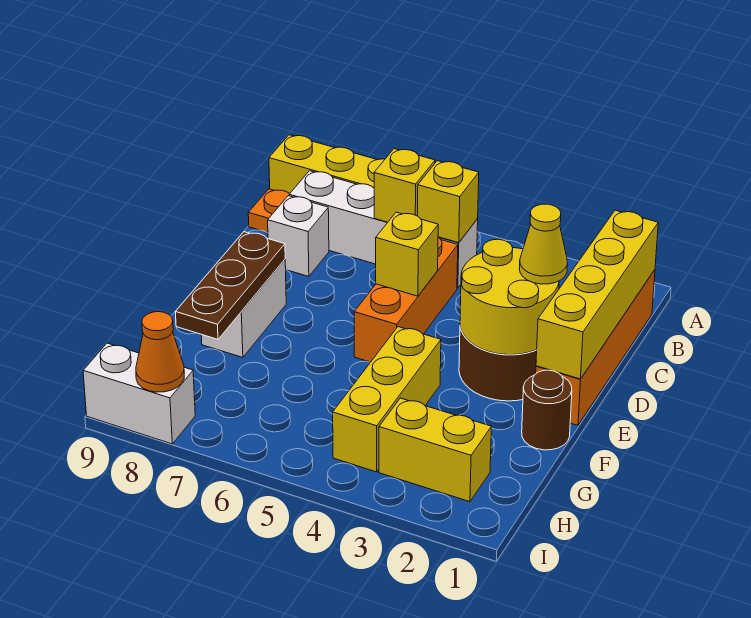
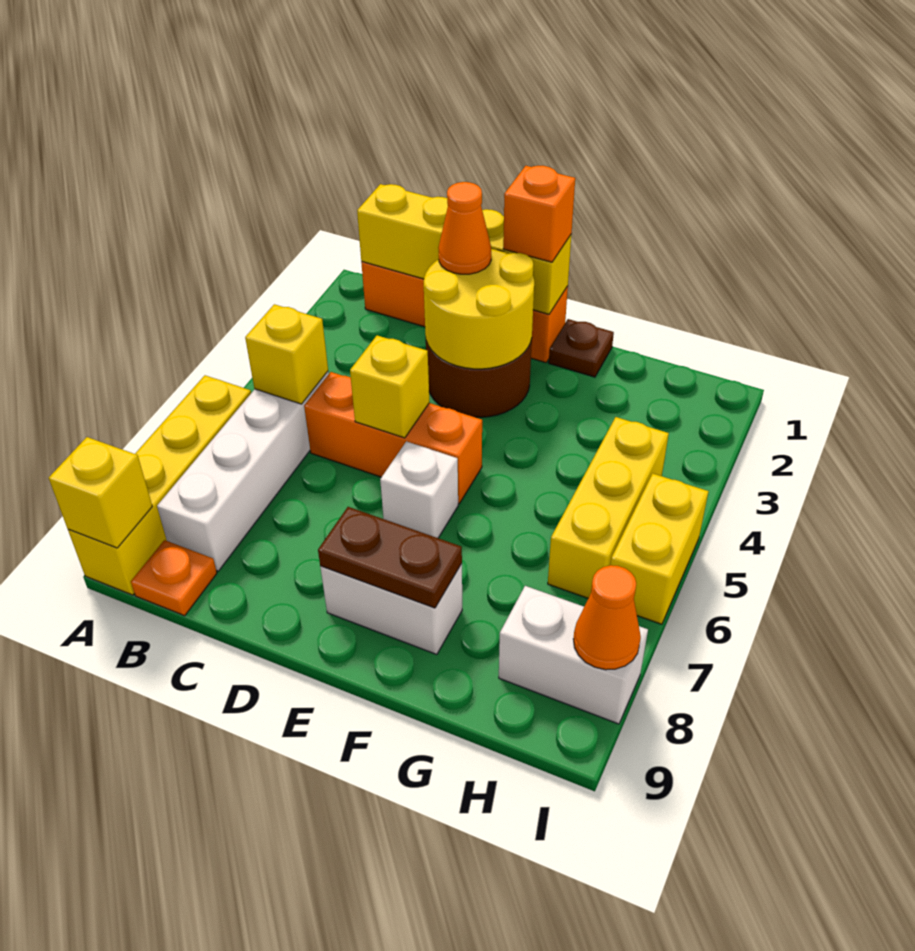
yellow brick B6 level 2 -> yellow brick A9 level 2
white brick C8 level 1 -> white brick E6 level 1
yellow cone D2 level 3 -> orange cone D2 level 3
none -> orange brick E1 level 3
brown plate E8:G8 level 2 -> brown plate E8:F8 level 2
brown round brick F1 level 1 -> brown plate F1 level 1
yellow brick F4:H4 level 1 -> yellow brick H4:H6 level 1
yellow brick H2:H3 level 1 -> yellow brick I5:I6 level 1
white brick I8:I9 level 1 -> white brick H8:I8 level 1

